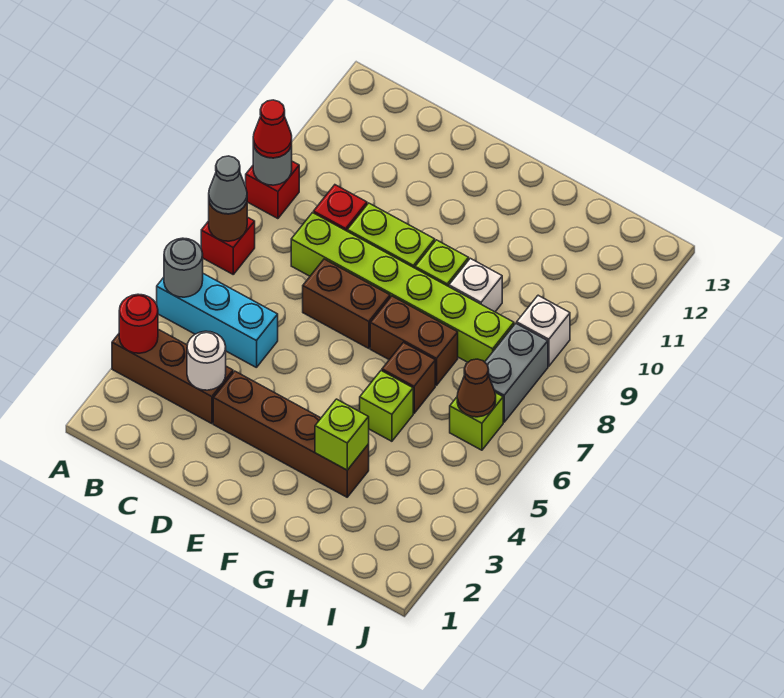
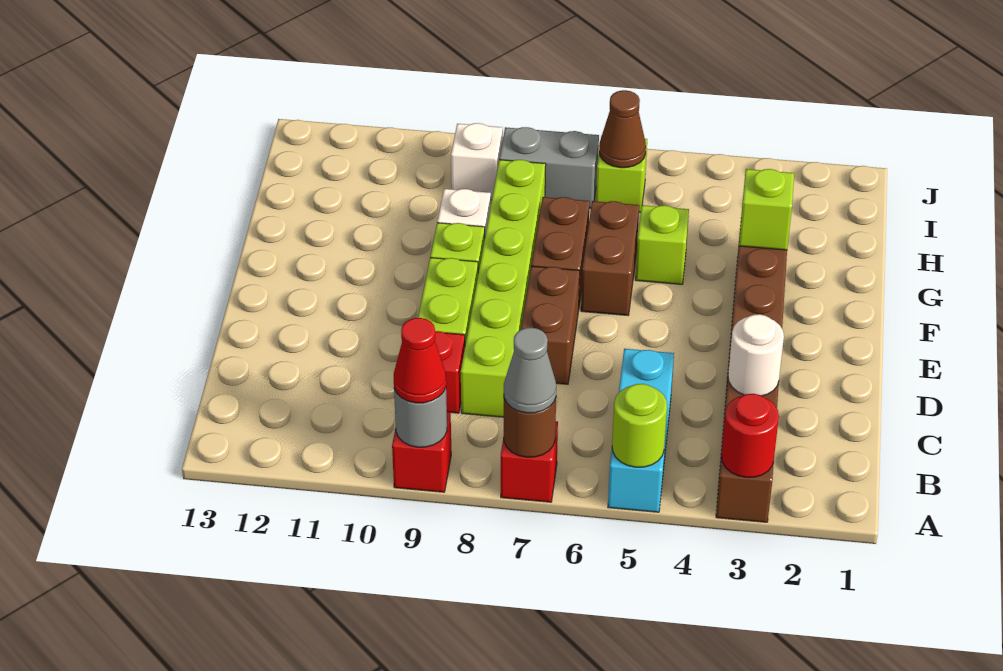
grey round brick A5 level 2 -> lime round brick A5 level 2
brown brick G6 level 1 -> brown brick F6:G6 level 1

